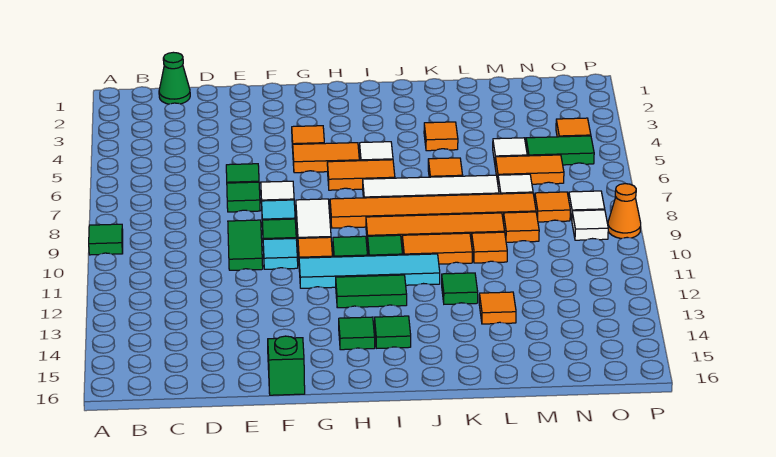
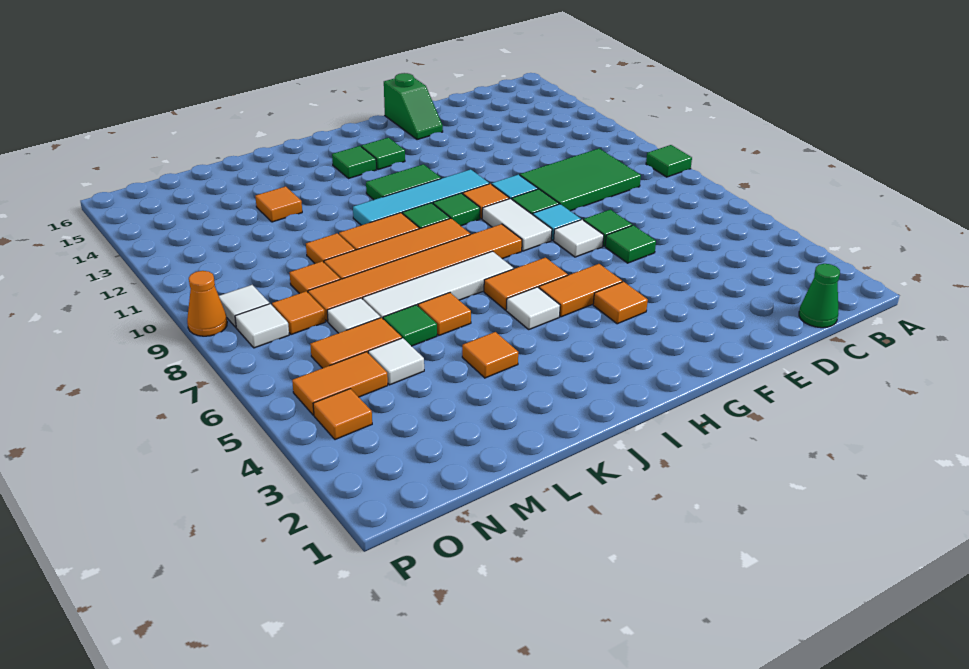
green tile E9:E10 level 1 -> green tile C9:E10 level 1
green tile K12 level 1 -> green tile L6 level 1
green tile N5:O5 level 1 -> orange tile N5:O5 level 1

